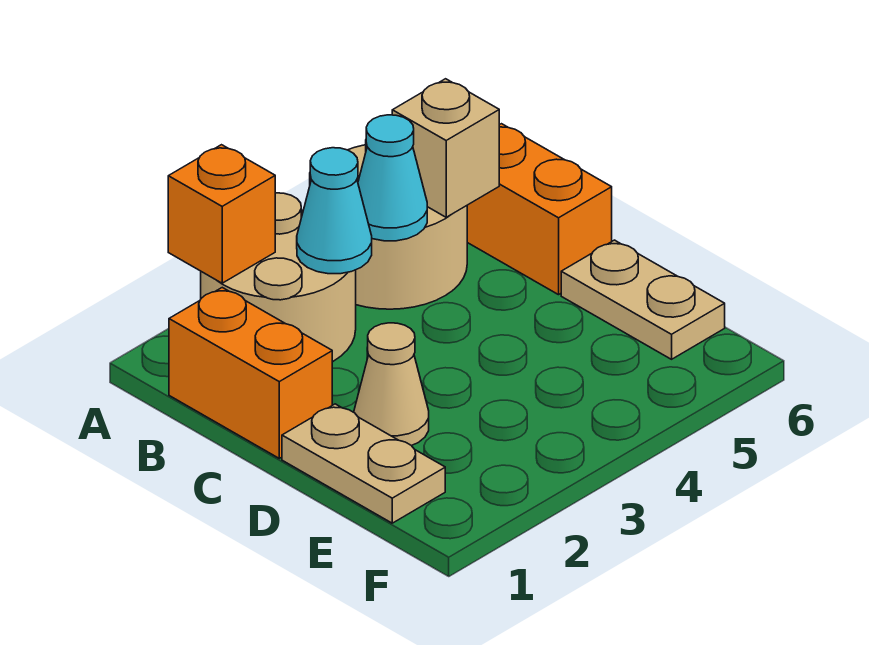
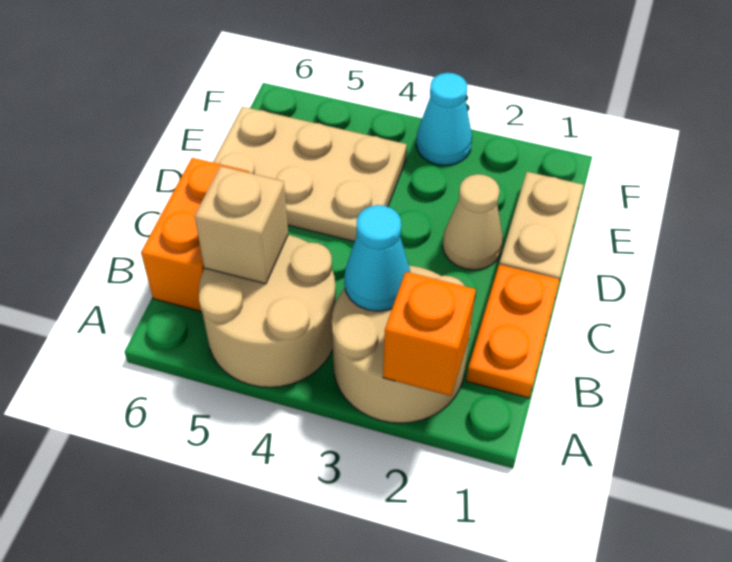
orange brick B1:C1 level 1 -> orange plate B1:C1 level 1
cyan cone B4 level 2 -> cyan cone F3 level 1
tan plate D6:E6 level 1 -> tan plate D4:E6 level 1

